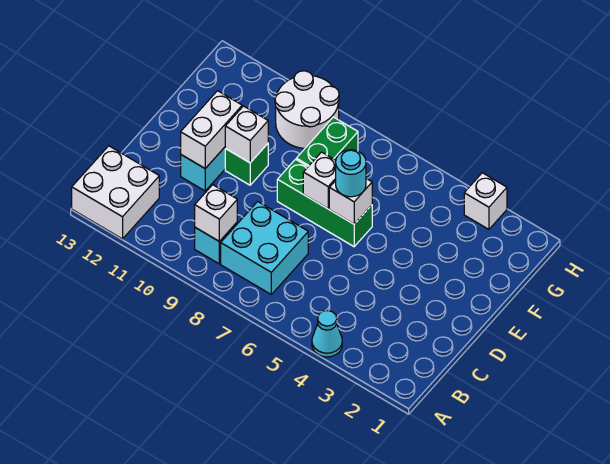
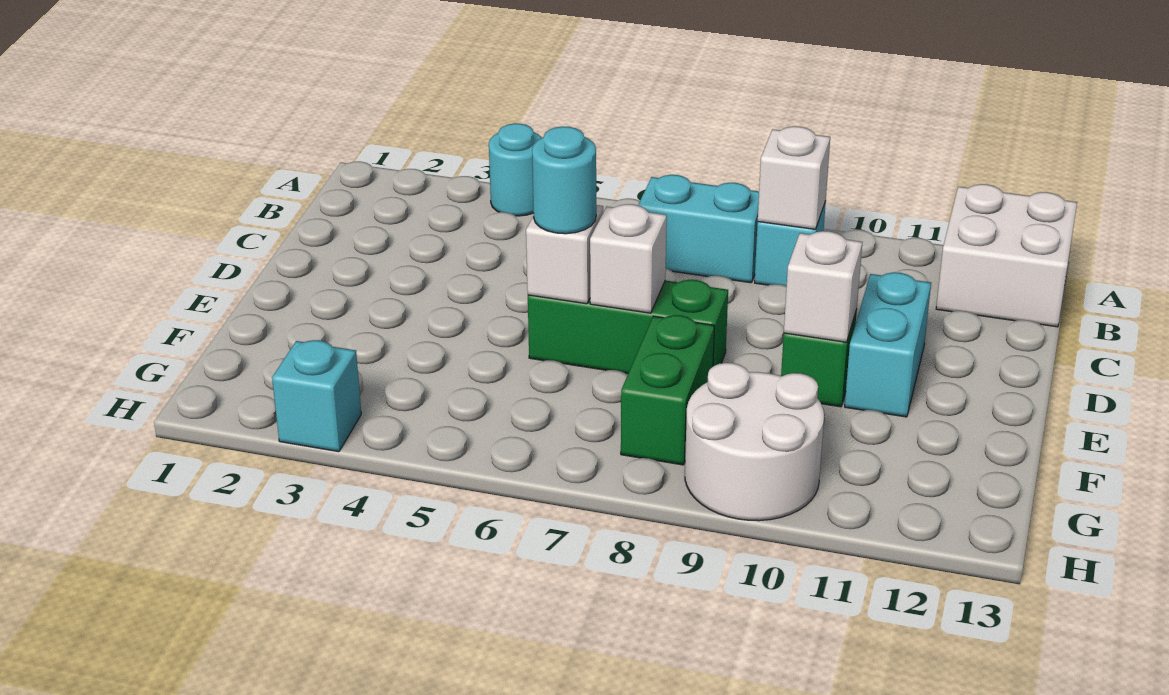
cyan cone A4 level 1 -> cyan round brick A4 level 1
cyan brick B7:C8 level 1 -> cyan brick B7:B8 level 1
white brick D11:E11 level 2 -> none
white brick H3 level 1 -> cyan brick H3 level 1

